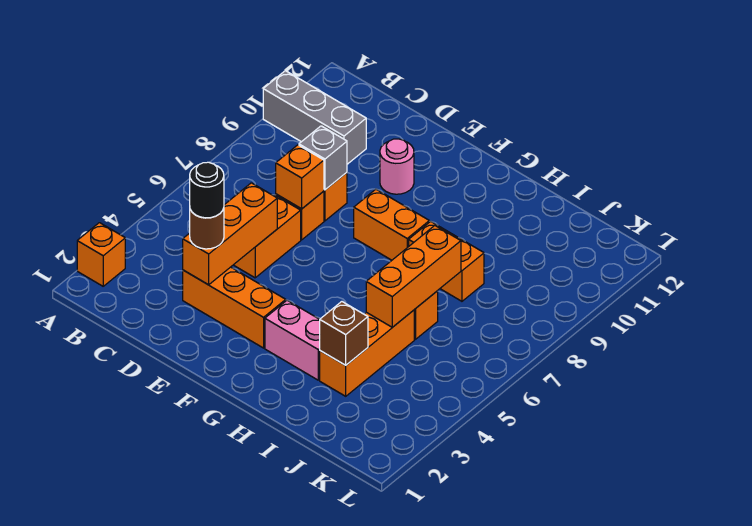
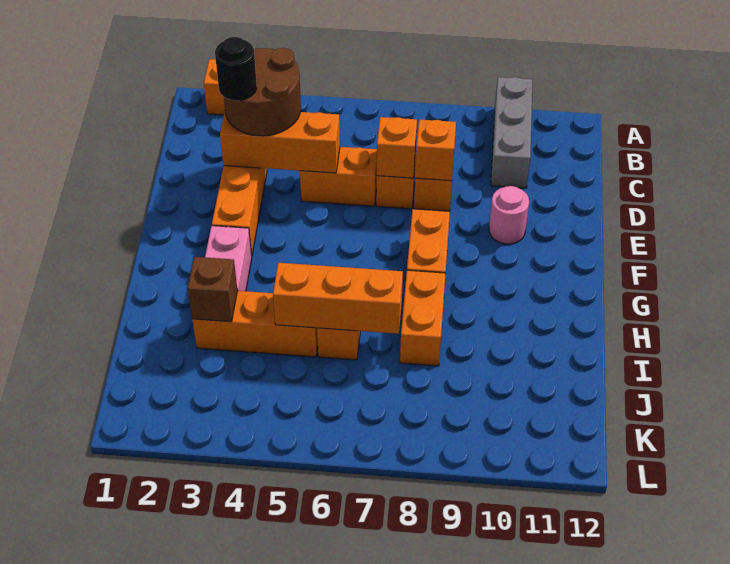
brown round brick D3 level 3 -> brown round brick C3:D4 level 3
grey brick D8 level 2 -> orange brick D8 level 2

